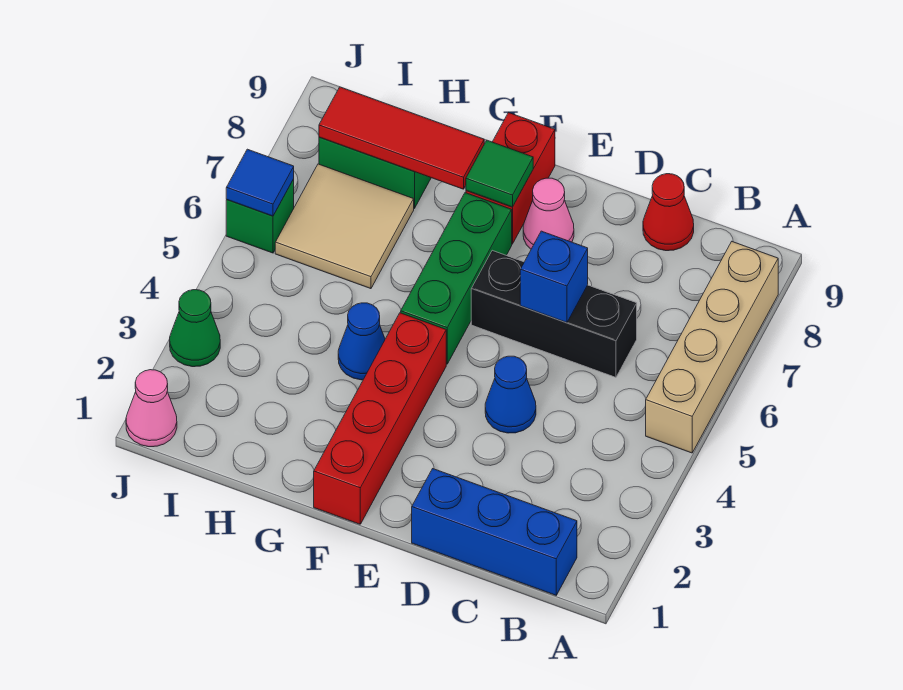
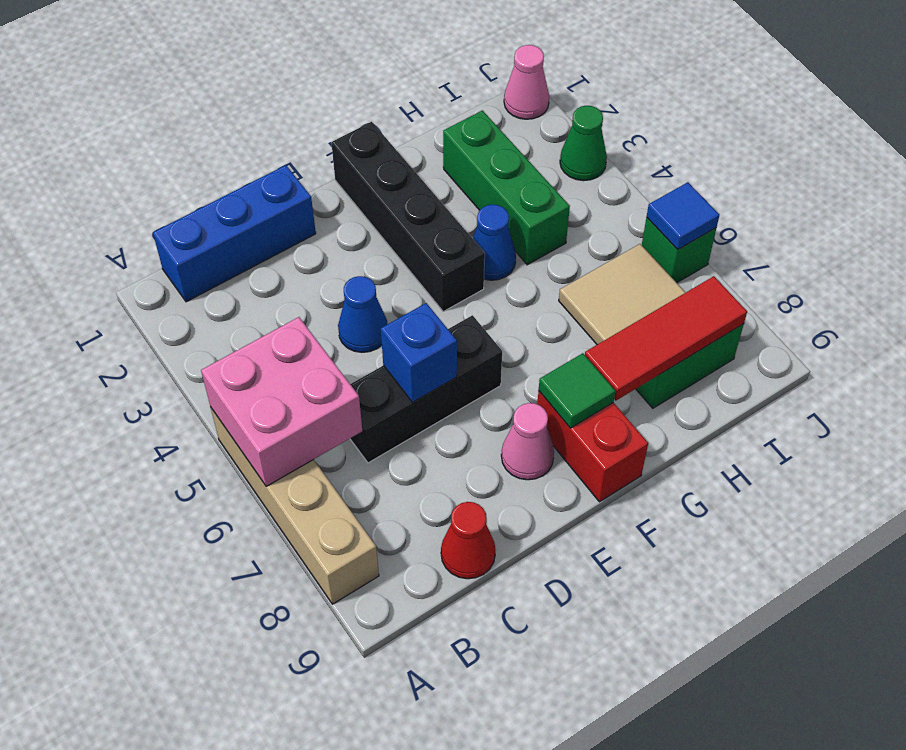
none -> pink brick A5:B6 level 2
red brick F1:F4 level 1 -> black brick F1:F4 level 1
green brick F5:F7 level 1 -> green brick H2:H4 level 1

